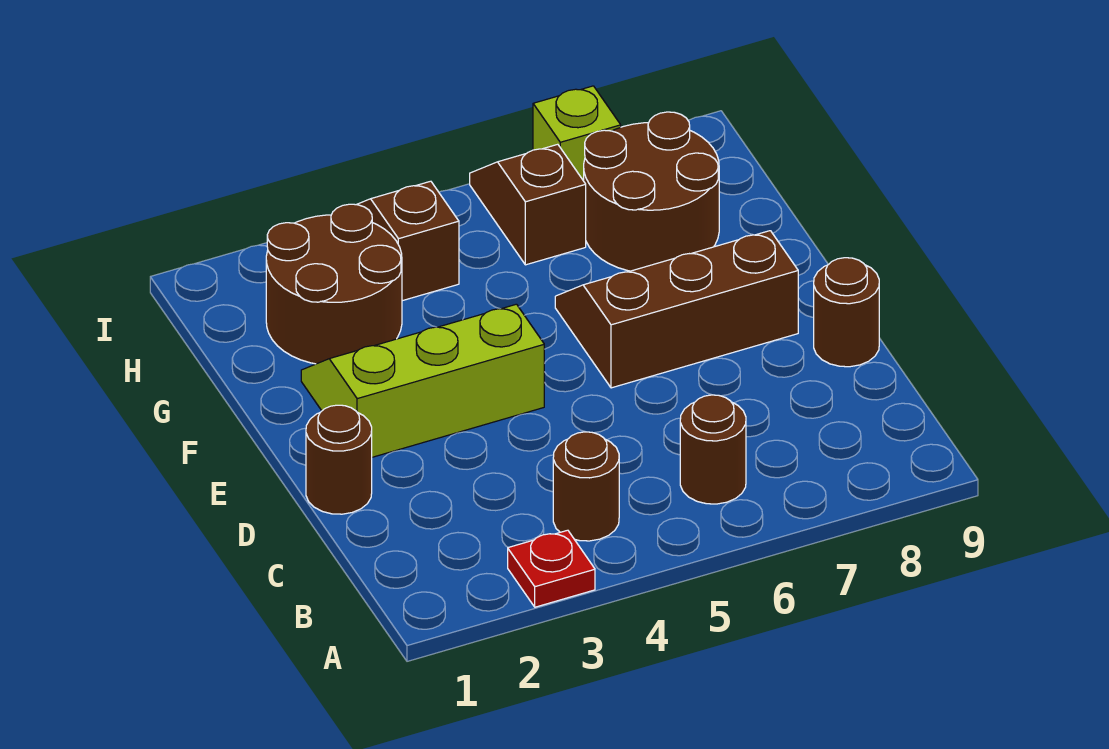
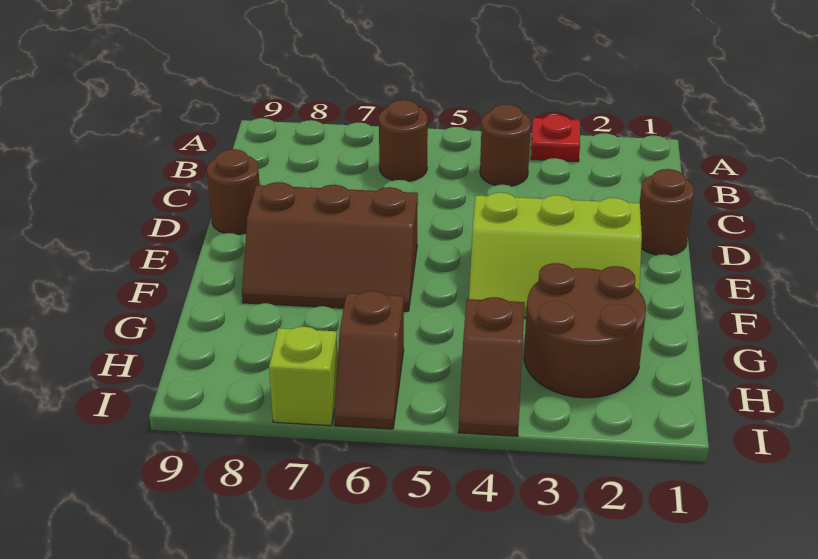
brown round brick G7:H8 level 1 -> none

